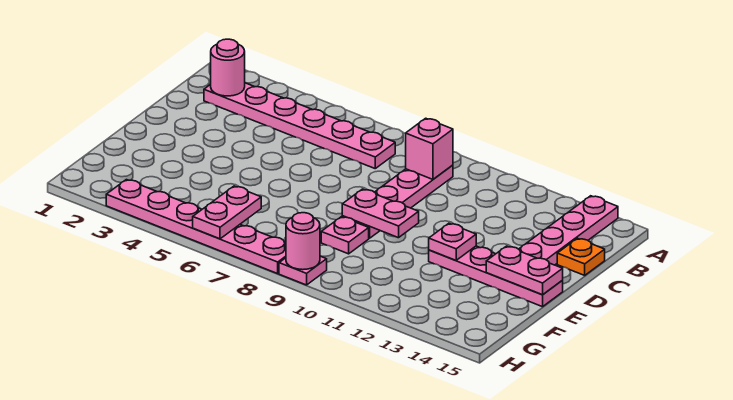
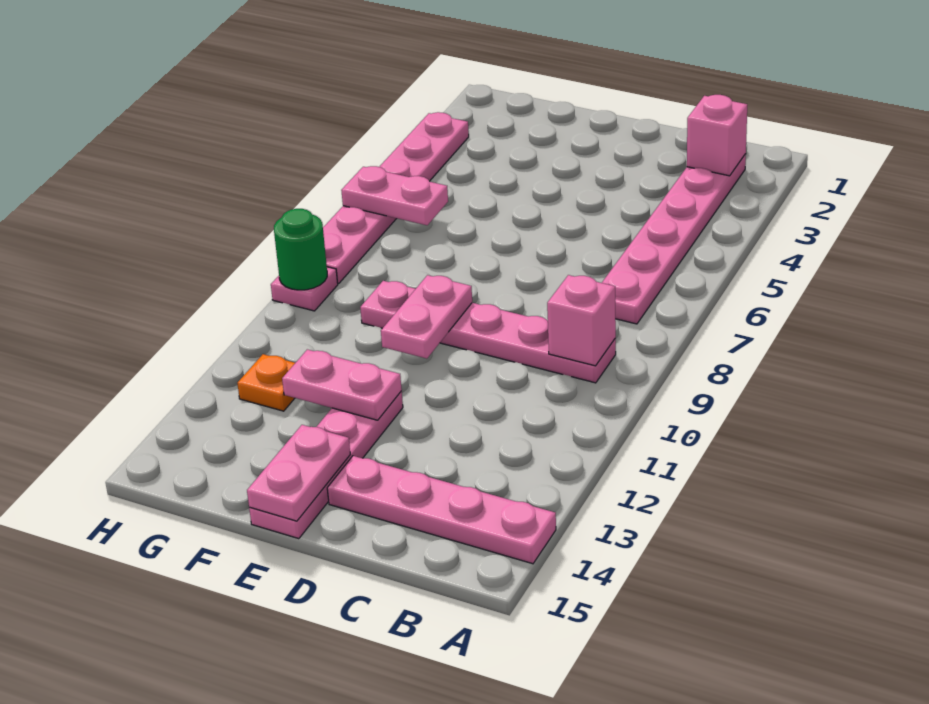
pink round brick B2 level 2 -> pink brick B2 level 2
orange plate C15 level 1 -> orange plate G12 level 1
pink plate E12 level 2 -> pink plate E12:F12 level 2
pink round brick H9 level 2 -> green round brick H9 level 2

